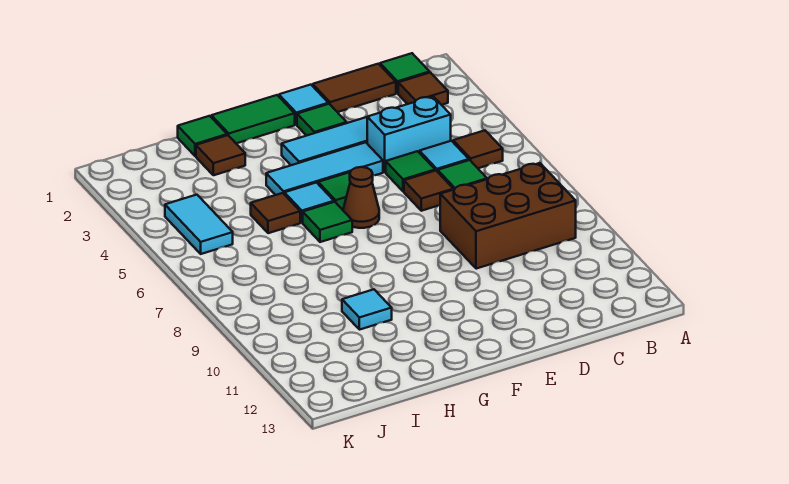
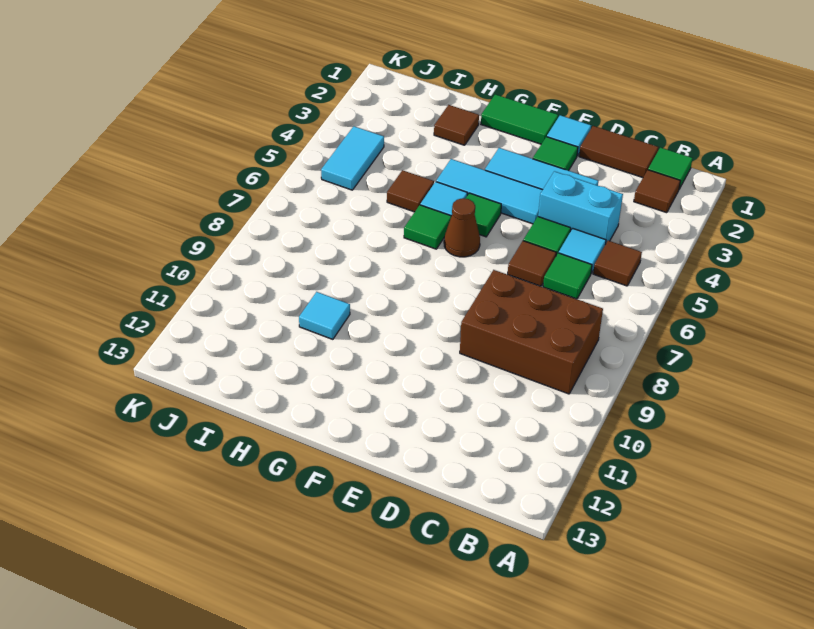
green tile H1 level 1 -> none

